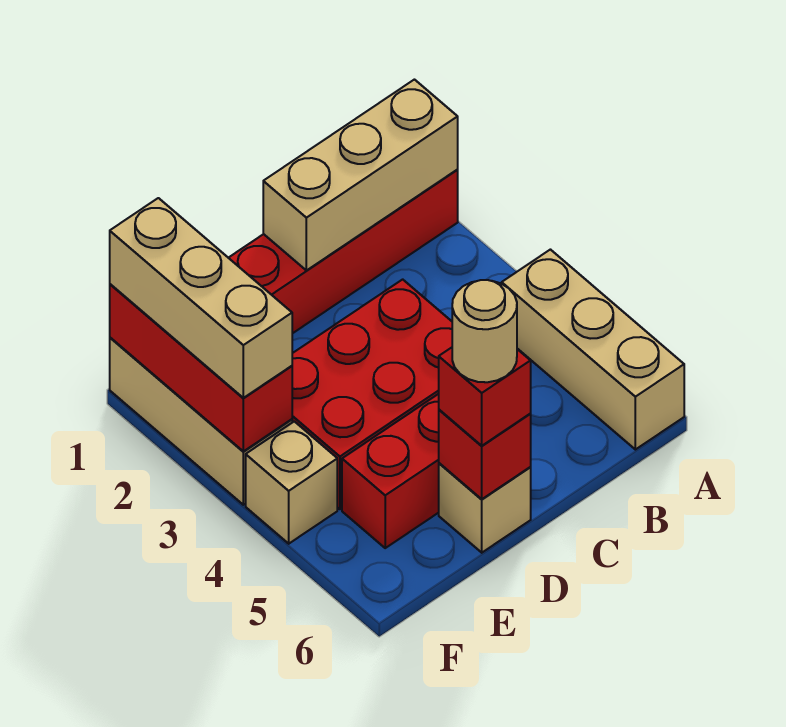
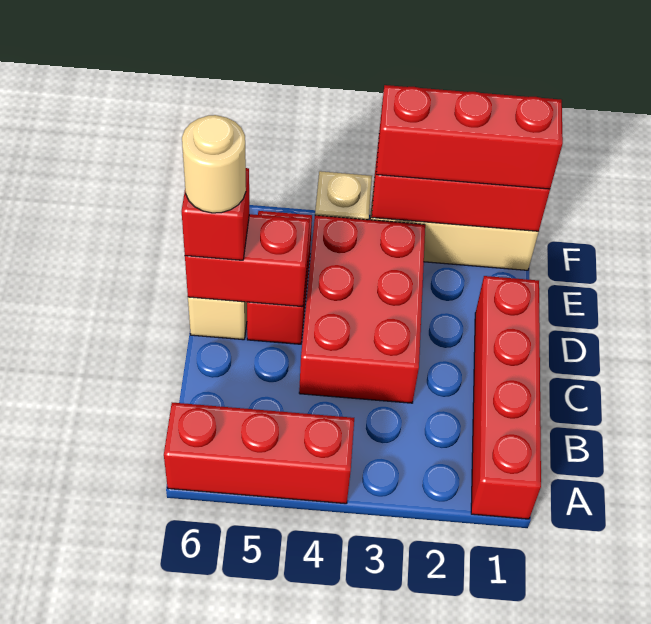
tan brick A1:C1 level 2 -> none
tan brick A4:A6 level 1 -> red brick A4:A6 level 1
red brick D6 level 2 -> red brick D5:D6 level 2
tan brick F1:F3 level 3 -> red brick F1:F3 level 3

